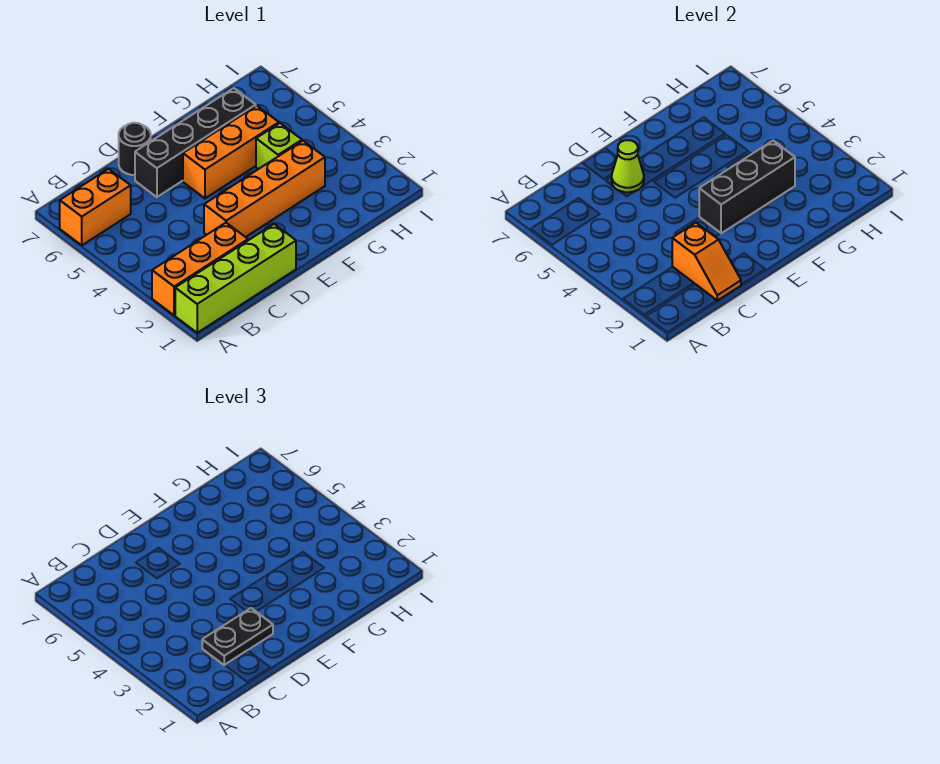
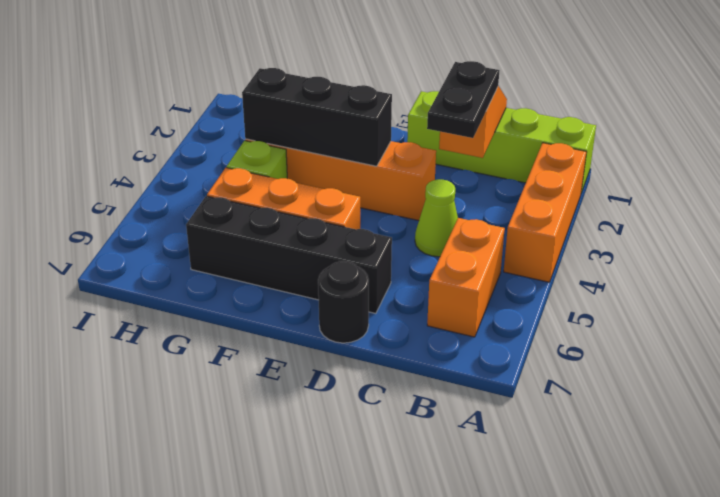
orange brick A2:C2 level 1 -> orange brick A2:A4 level 1
orange brick A6:B6 level 1 -> orange brick B5:B6 level 1
black plate C2:D2 level 3 -> black plate C2:C3 level 3
lime cone D6 level 2 -> lime cone C4 level 1

